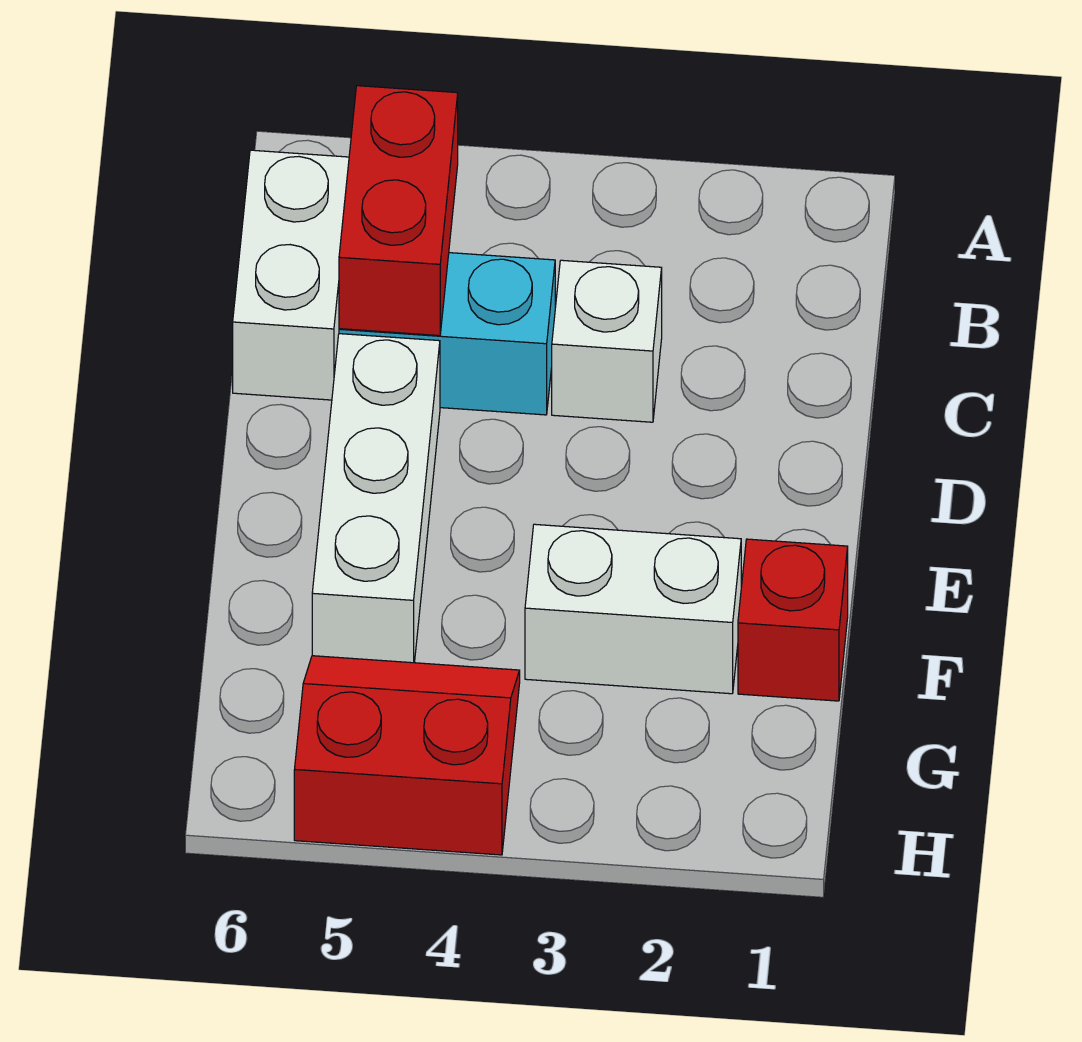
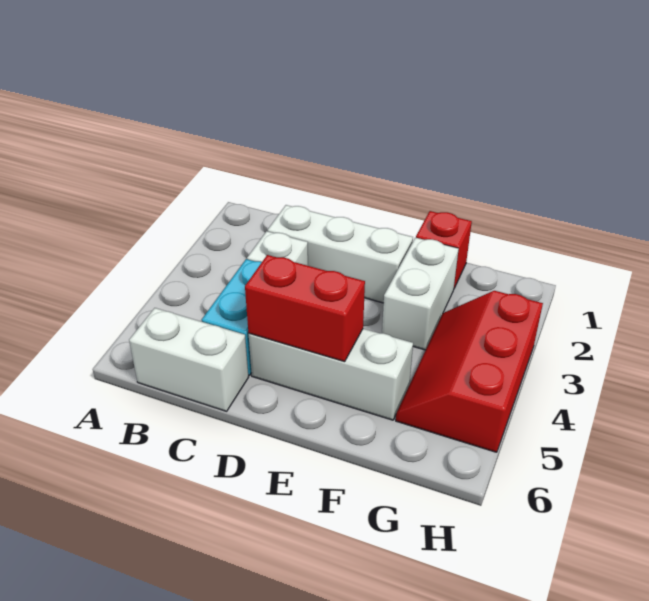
red brick B5:C5 level 2 -> red brick D5:E5 level 2
none -> white brick C2:E2 level 1
red slope G4:H5 level 1 top H -> red slope G3:H5 level 1 top H

